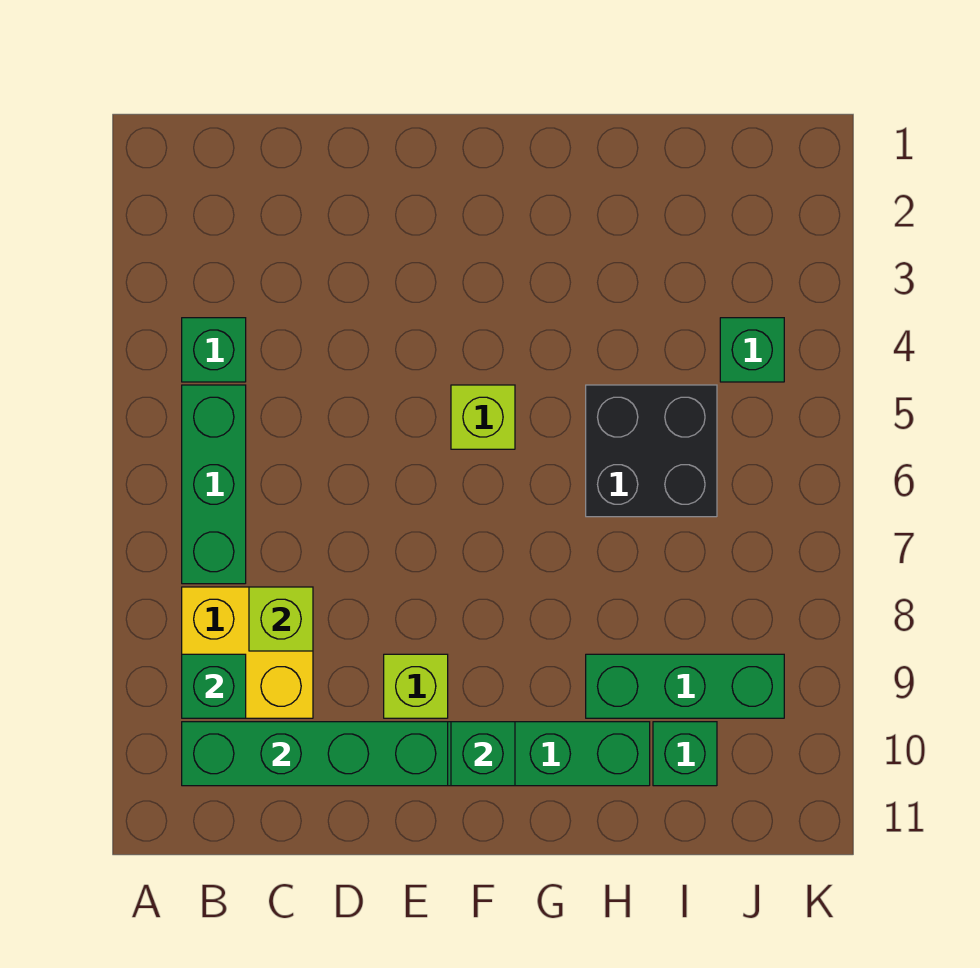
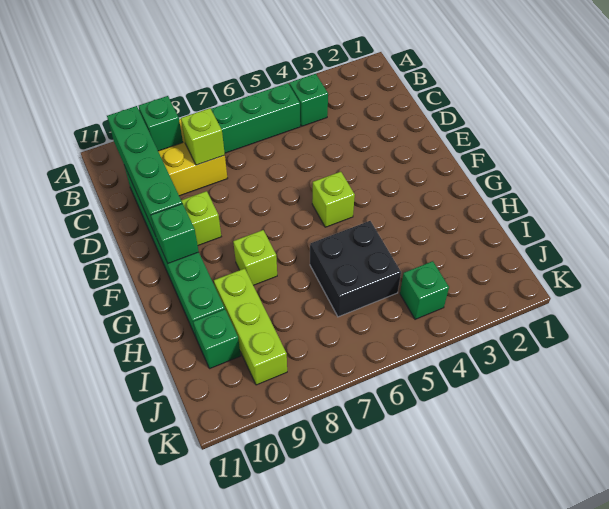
none -> lime brick G8 level 1
green brick H9:J9 level 1 -> lime brick H9:J9 level 1

